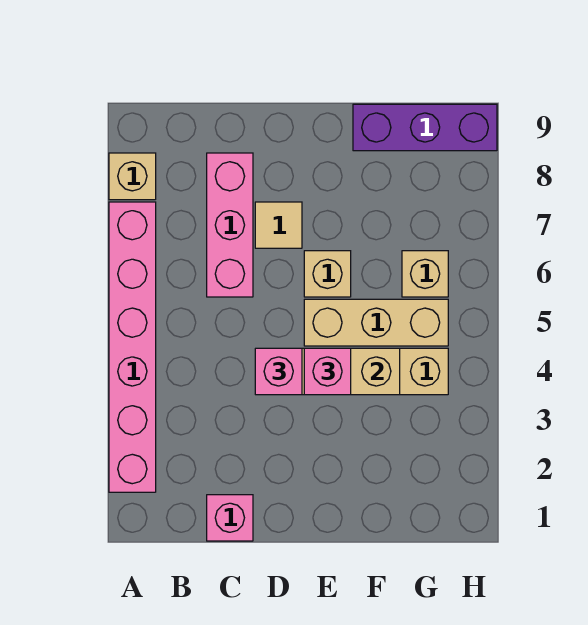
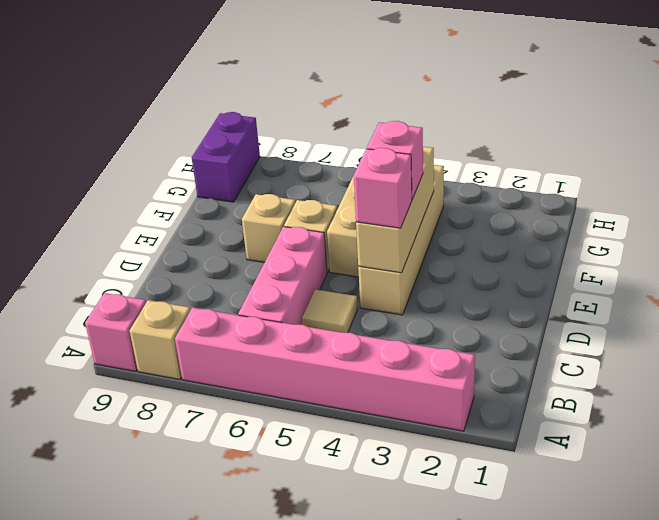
pink brick C1 level 1 -> pink brick A9 level 1
pink brick C6:C8 level 1 -> pink brick B6:D6 level 1
tan tile D7 level 1 -> tan tile C5 level 1
purple brick F9:H9 level 1 -> purple brick G9:H9 level 1
tan brick G6 level 1 -> tan brick E7 level 1

